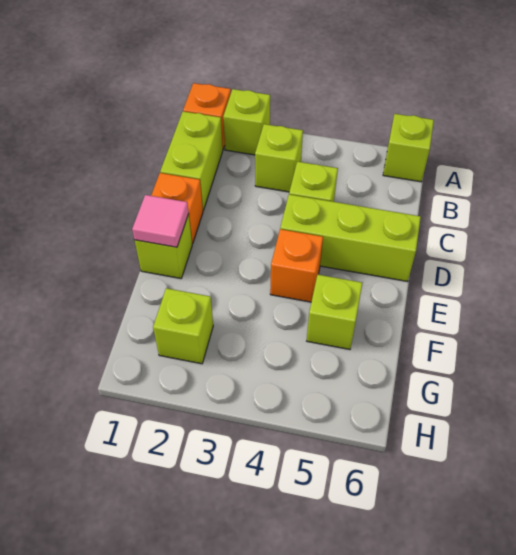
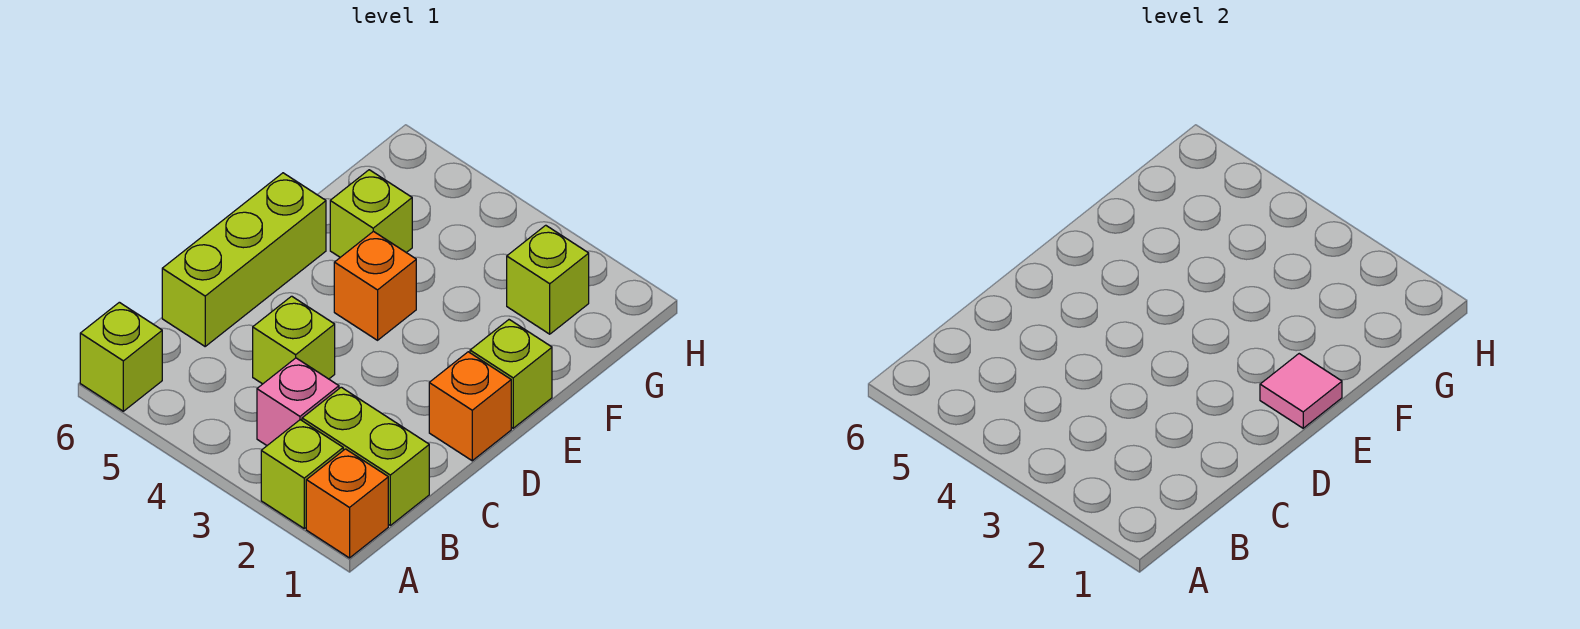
lime brick B1:C1 level 1 -> lime brick B1:B2 level 1
lime brick B3 level 1 -> pink brick B3 level 1
lime brick D4:D6 level 1 -> lime brick C6:E6 level 1

